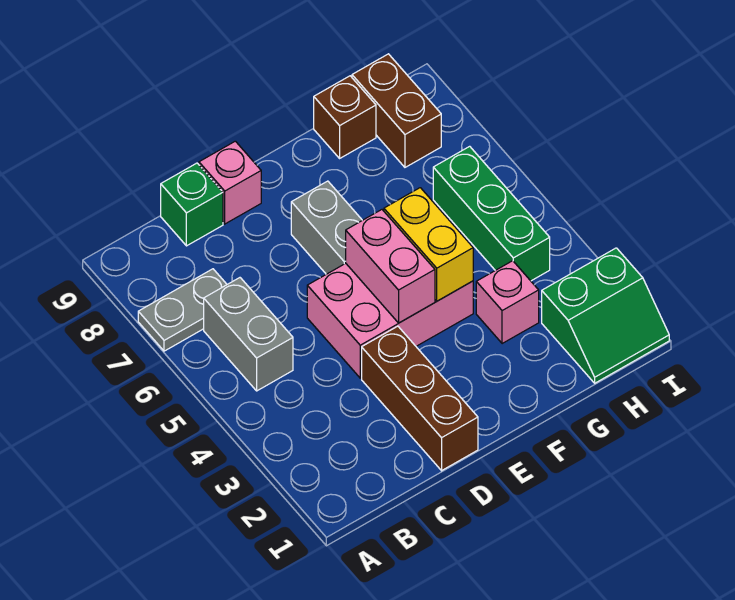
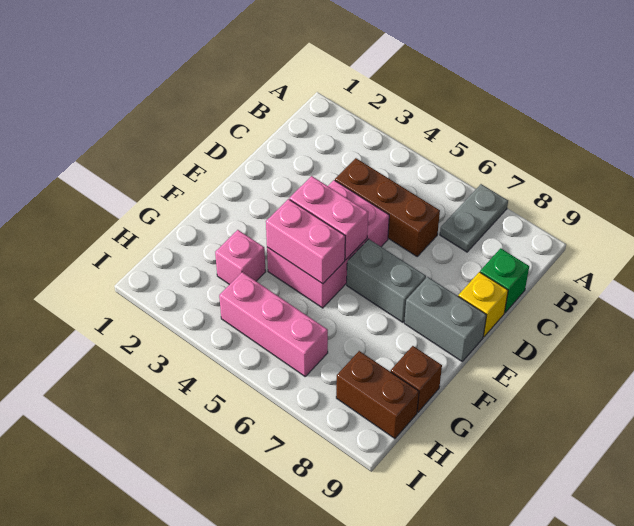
grey brick B5:B6 level 1 -> grey brick E8:E9 level 1
brown brick D1:D3 level 1 -> brown brick C4:C6 level 1
pink brick D9 level 1 -> yellow brick D9 level 1
yellow brick F4:F5 level 2 -> pink brick F4:F5 level 2
green slope H1:I2 level 1 top 2 -> none
green brick H4:H6 level 1 -> pink brick H4:H6 level 1

